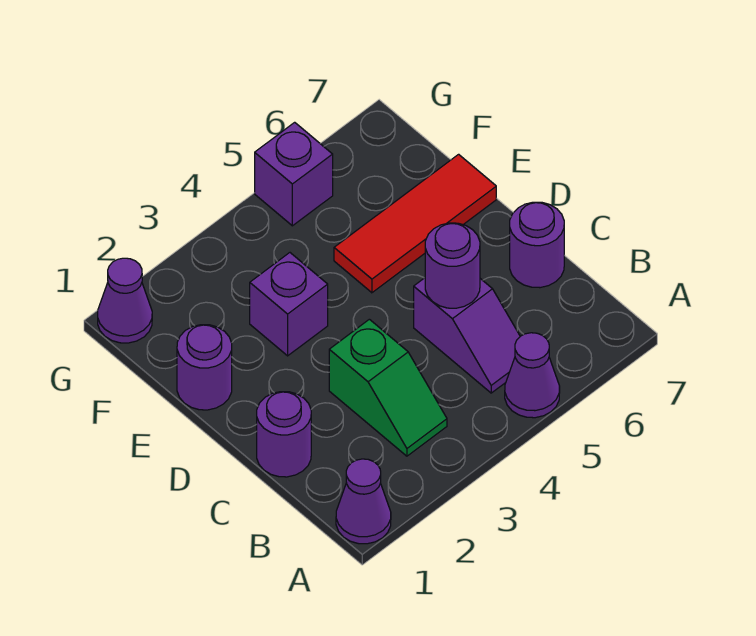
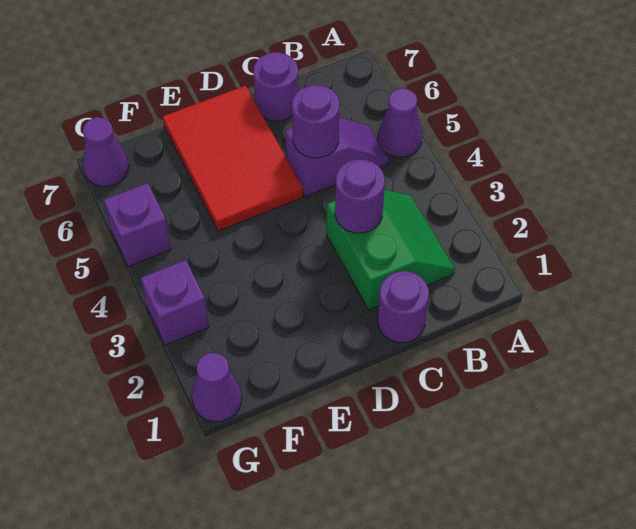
purple cone A1 level 1 -> purple cone G7 level 1
green slope B3:C3 level 1 top C -> green slope B2:C3 level 1 top C
purple round brick E1 level 1 -> purple round brick C3 level 2
purple brick E3 level 1 -> purple brick G3 level 1
red tile E5:E7 level 1 -> red tile D5:E7 level 1

